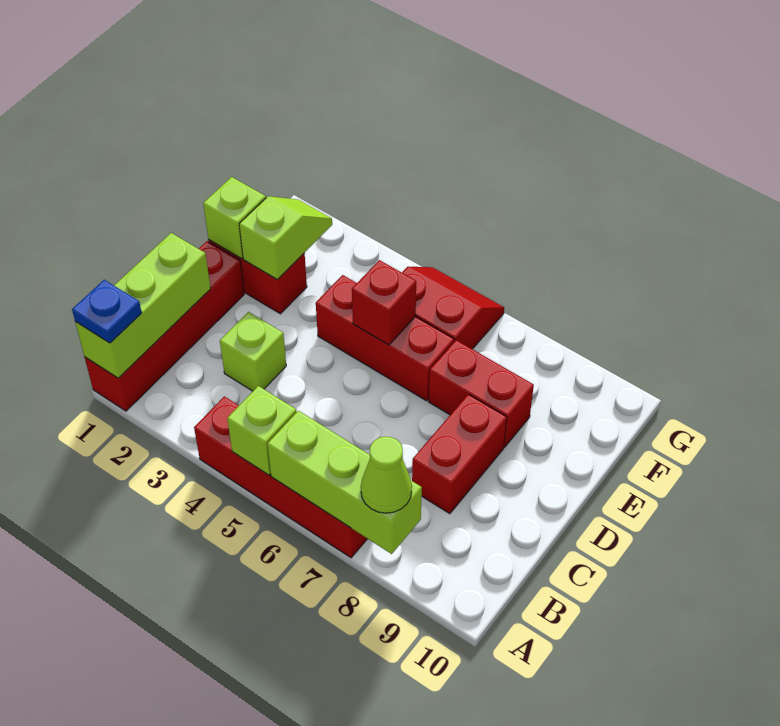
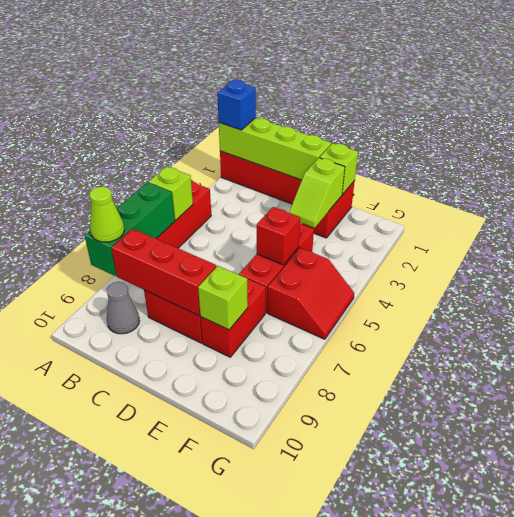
lime brick A1:C1 level 2 -> lime brick A1:D1 level 2
blue plate A1 level 3 -> blue brick A1 level 3
lime brick A6:A8 level 2 -> green brick A6:A8 level 2
none -> red brick B8:D8 level 2
none -> grey cone B9 level 1
lime brick C3 level 1 -> lime brick E8 level 2
lime slope E2:F2 level 2 top E -> lime slope E2:E3 level 2 top 2

